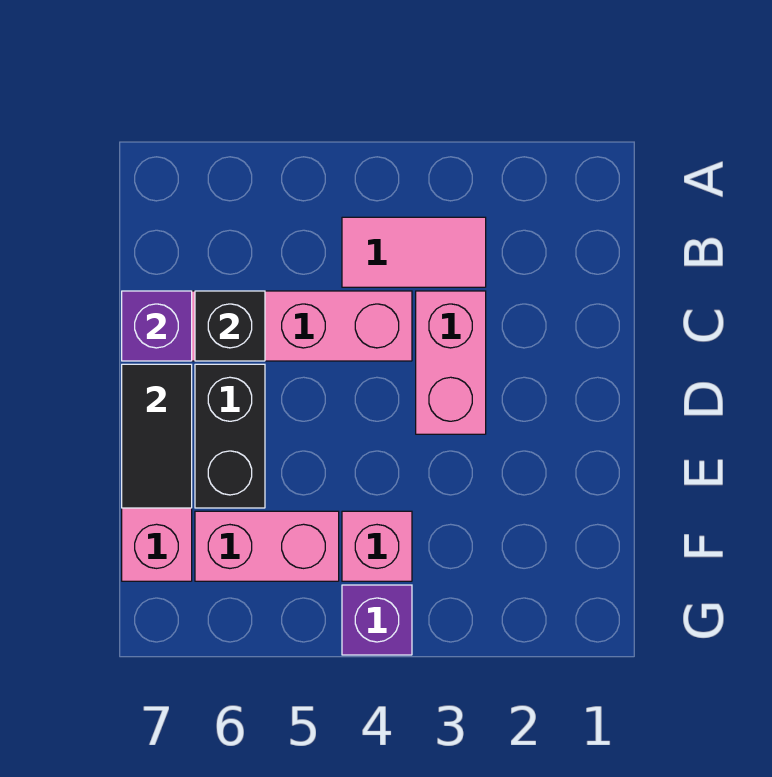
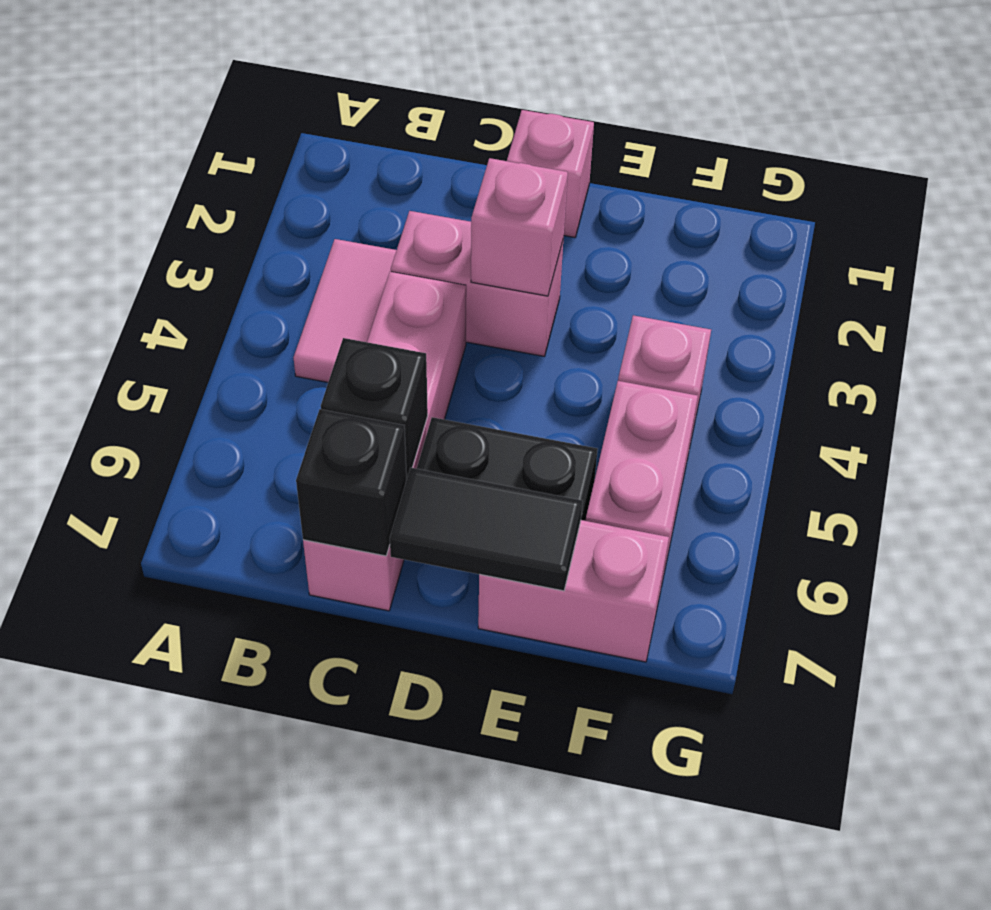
purple brick C7 level 2 -> black brick C7 level 2
none -> pink brick D1 level 1
none -> pink brick D3 level 2
purple brick G4 level 1 -> none

